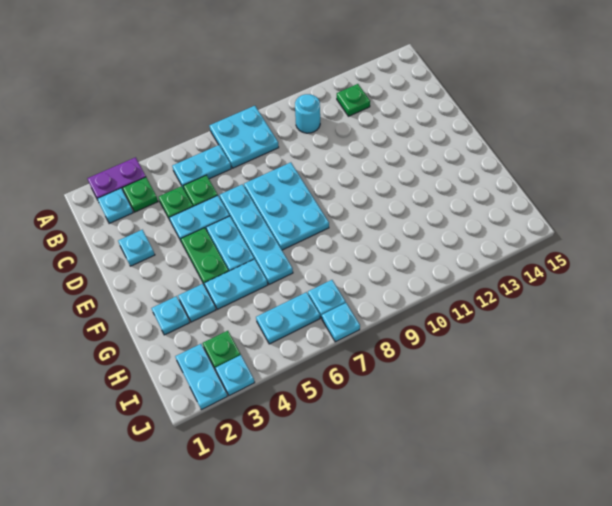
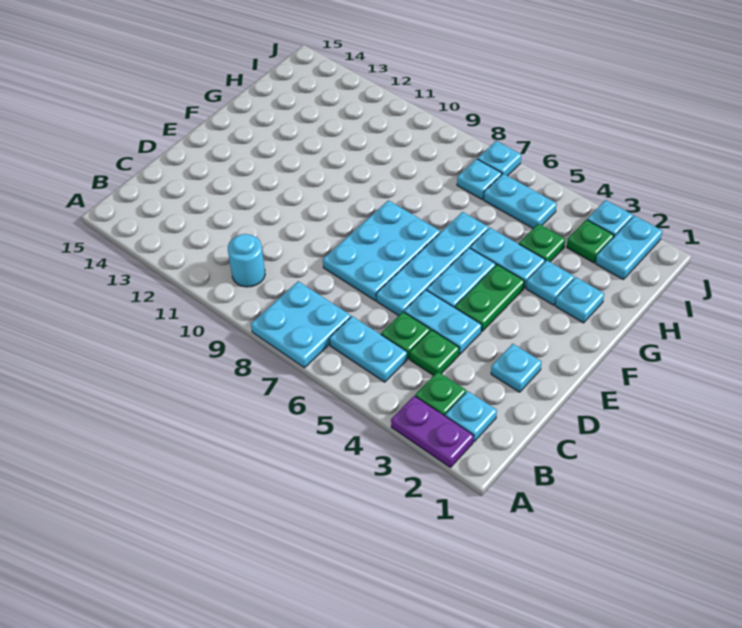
green plate B12 level 1 -> green plate H4 level 1

